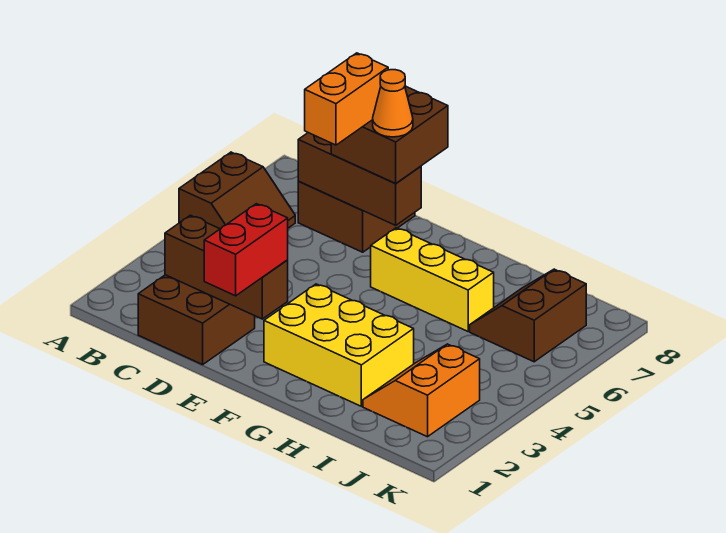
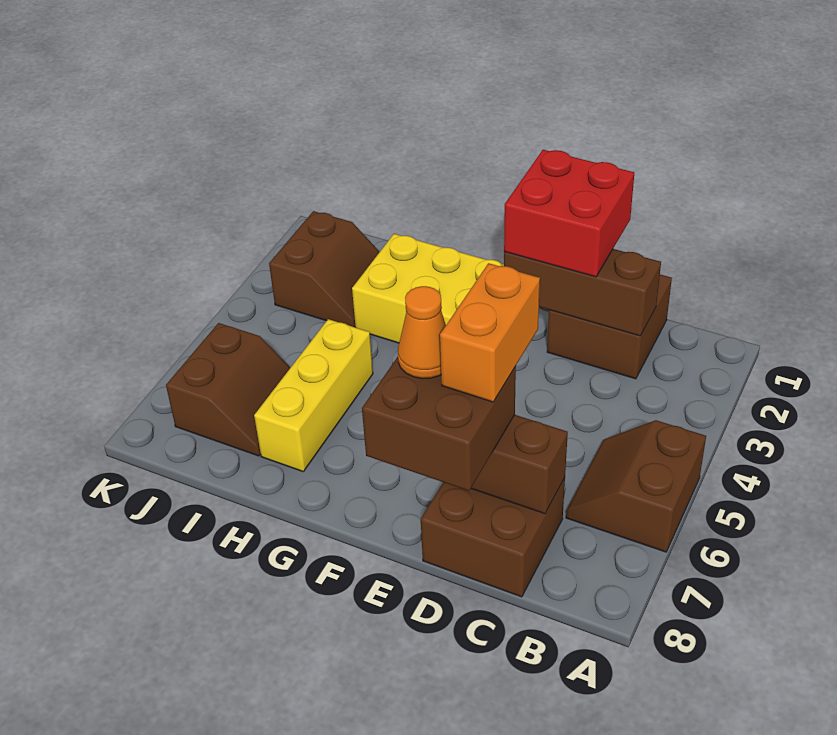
red brick E1:E2 level 3 -> red brick D1:E2 level 3
yellow brick F6:H6 level 1 -> yellow brick H5:H7 level 1
orange slope I2:J3 level 1 top J -> brown slope I2:J3 level 1 top J

